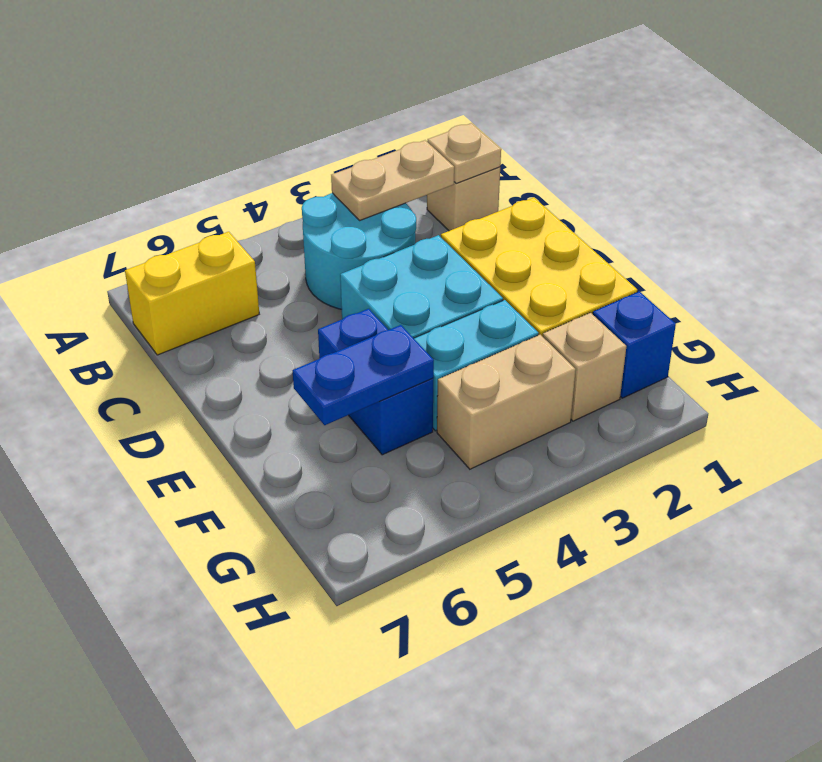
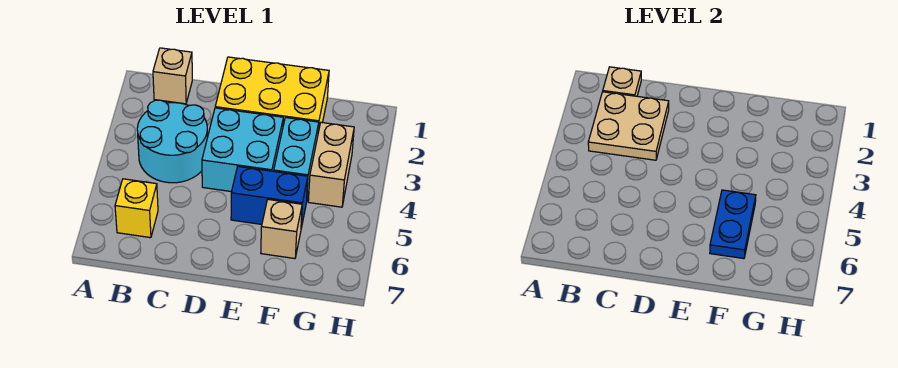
tan plate B2:B3 level 2 -> tan plate B2:C3 level 2
yellow brick B6:B7 level 1 -> yellow brick B6 level 1
blue brick G1 level 1 -> none
tan brick G2 level 1 -> tan brick F6 level 1

